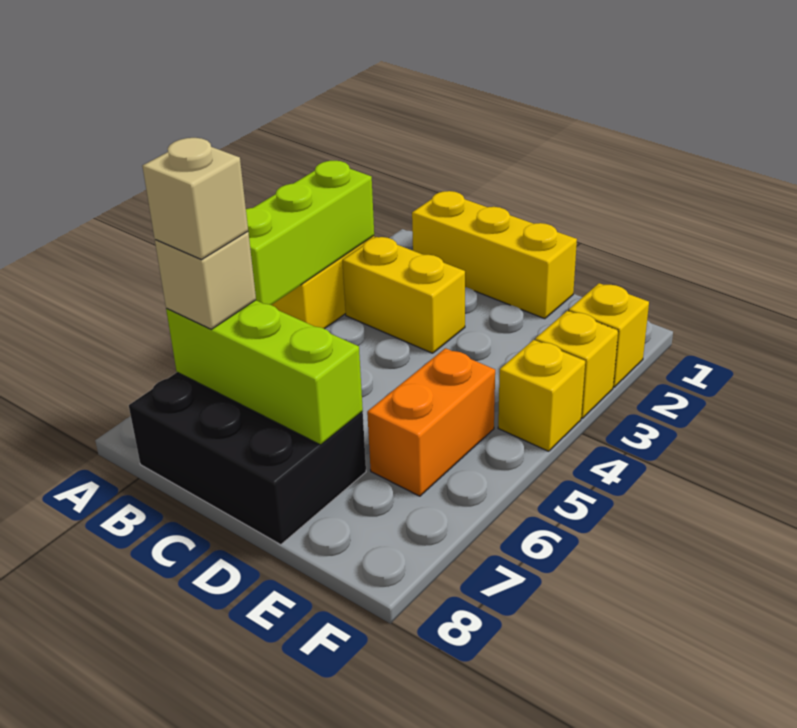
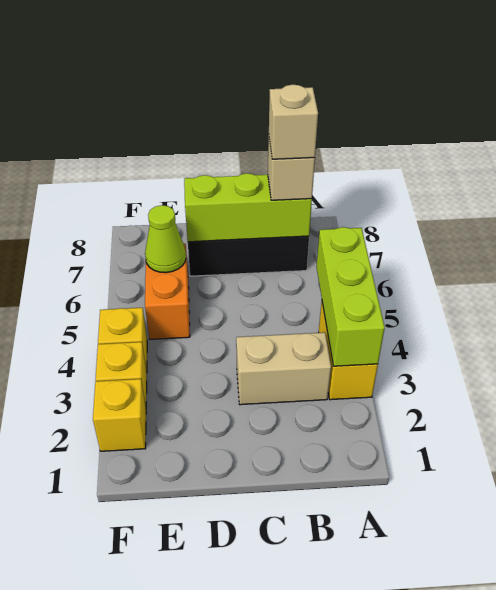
yellow brick B1:D1 level 1 -> none
yellow brick B3:C3 level 1 -> tan brick B3:C3 level 1
none -> lime cone E6 level 2

